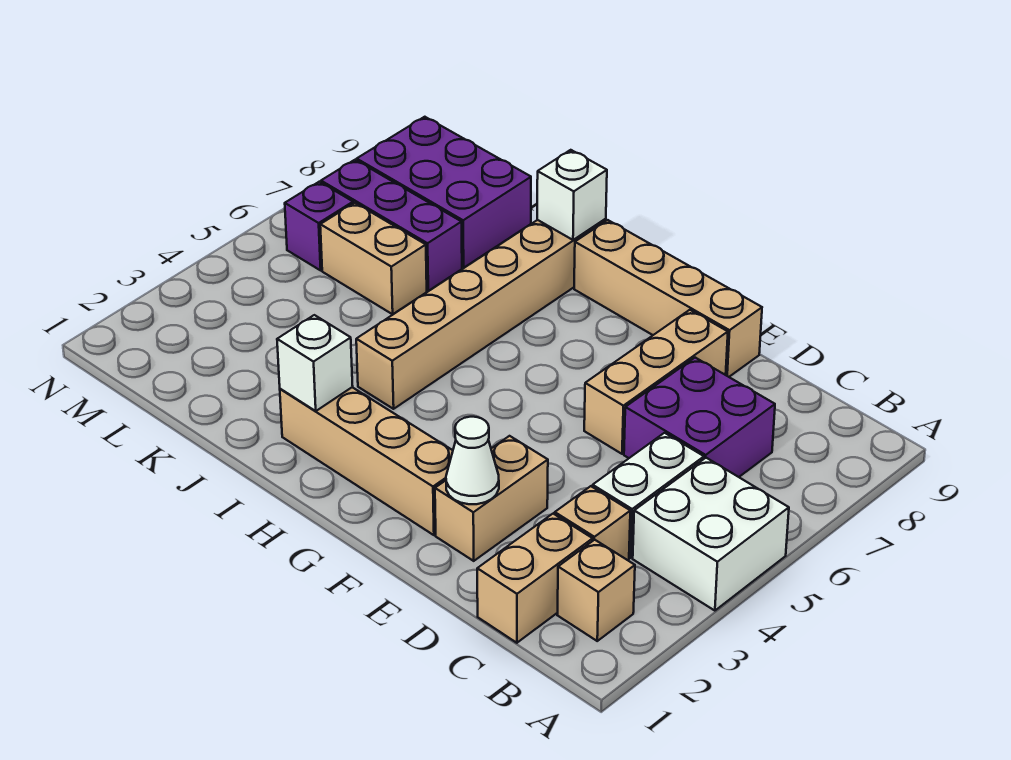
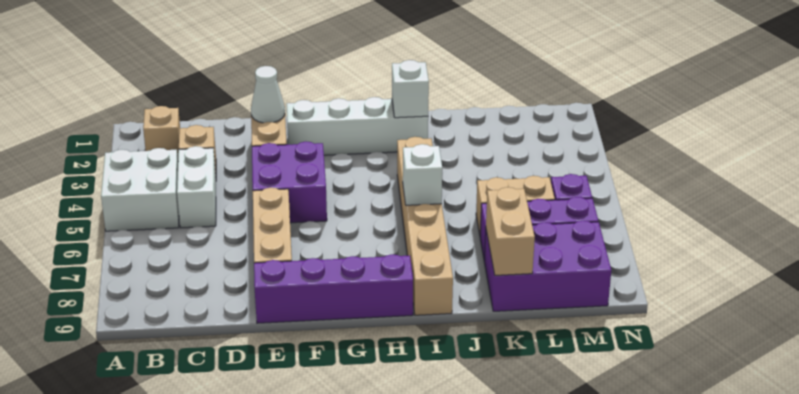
tan brick C1:C2 level 1 -> tan brick K8:K9 level 2
purple brick C6:D7 level 1 -> purple brick E4:F5 level 1
tan brick E9:H9 level 1 -> purple brick E9:H9 level 1
tan brick F2:I2 level 1 -> white brick F2:I2 level 1
white brick I9 level 2 -> white brick I6 level 2

